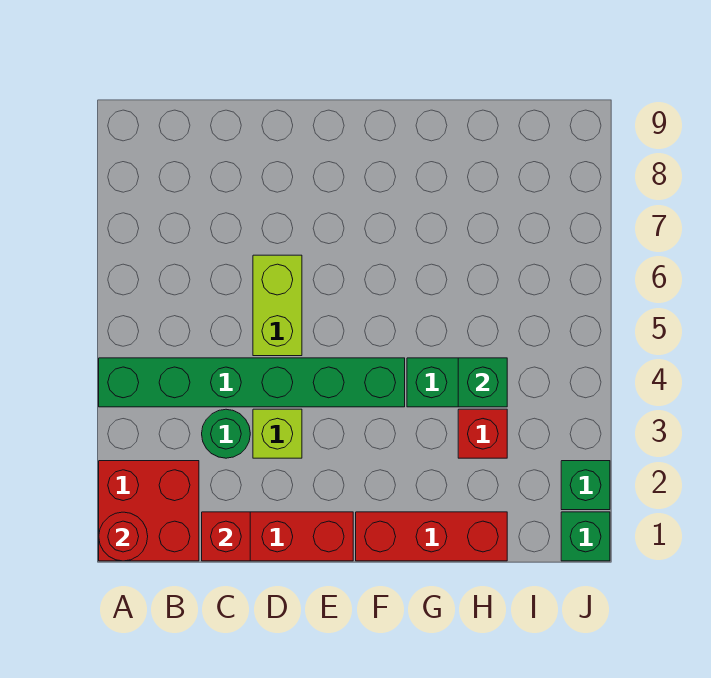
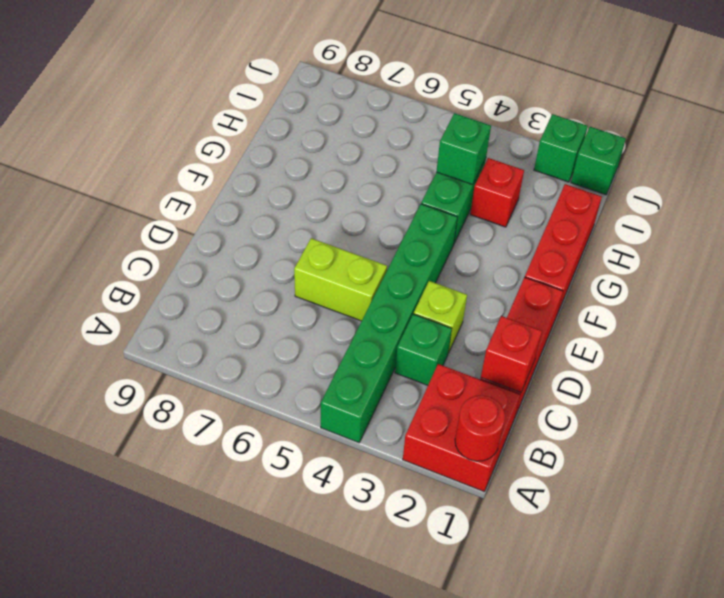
green round brick C3 level 1 -> green brick C3 level 1

